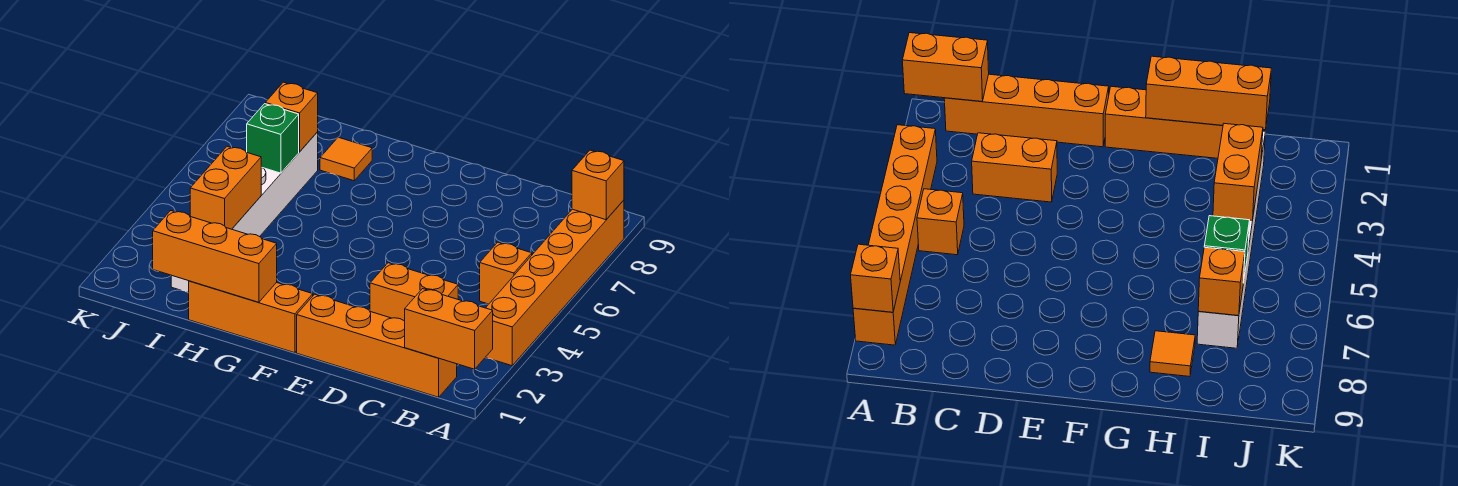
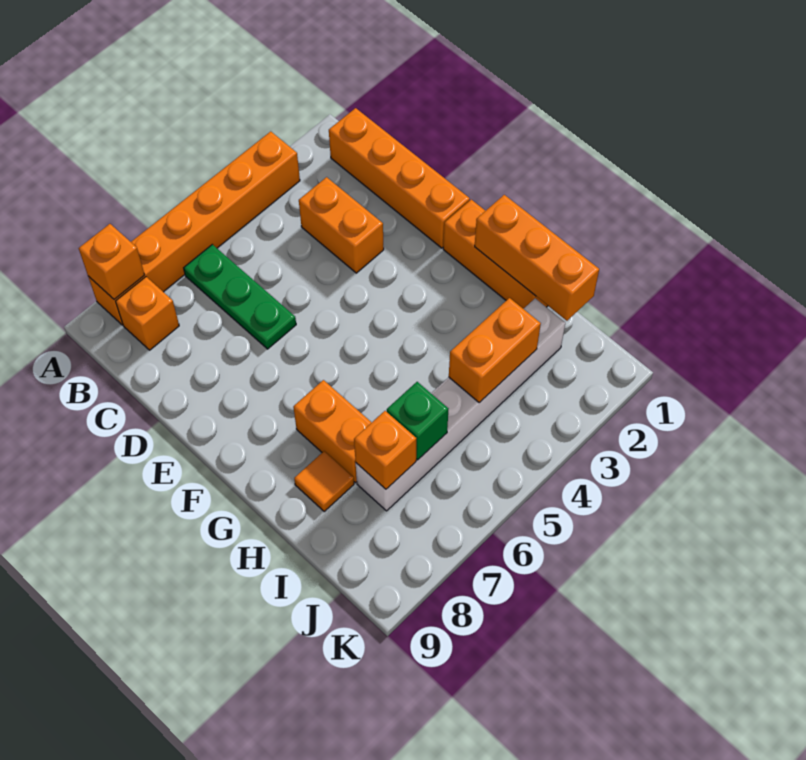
orange brick A1:B1 level 2 -> orange brick G7:H7 level 1
orange brick B5 level 1 -> orange brick B8 level 1
none -> green plate B6:D6 level 1

